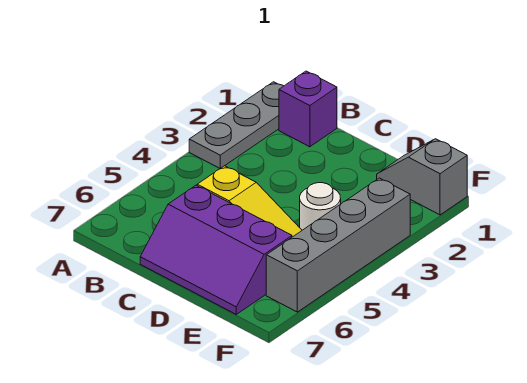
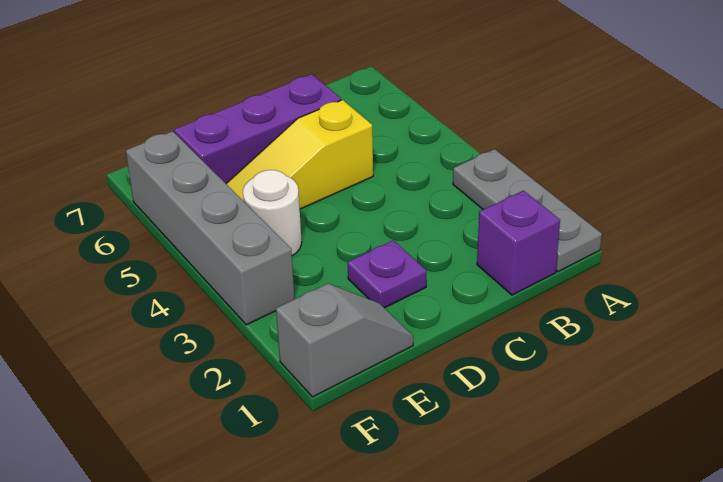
none -> purple plate D2 level 1

